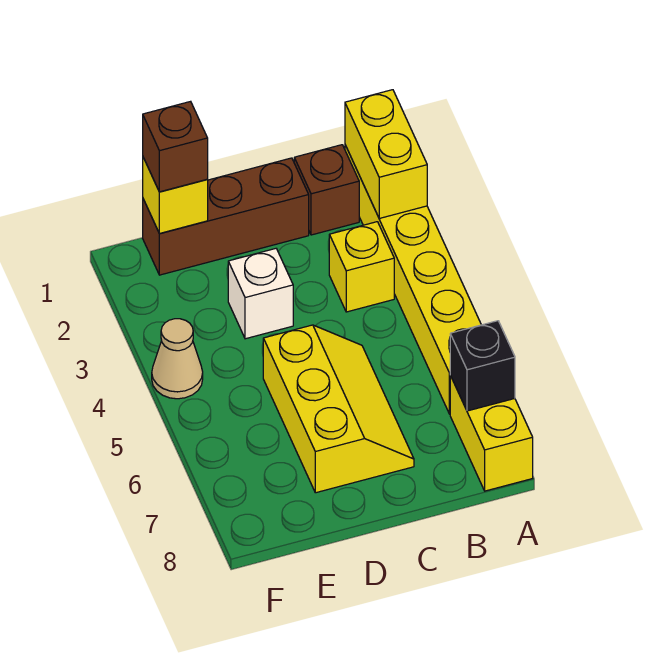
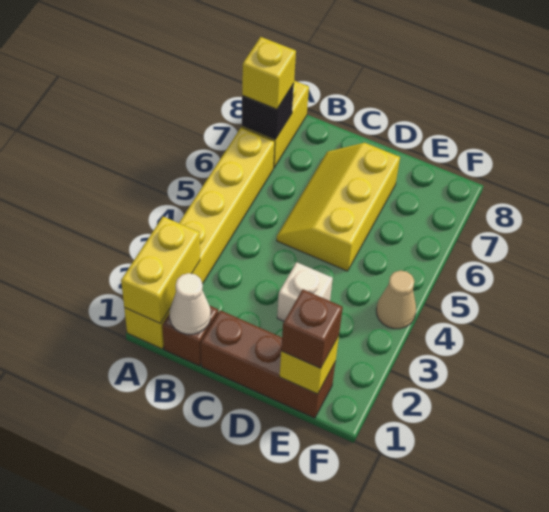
none -> white cone B1 level 2
yellow brick B3 level 1 -> yellow brick A7 level 3

